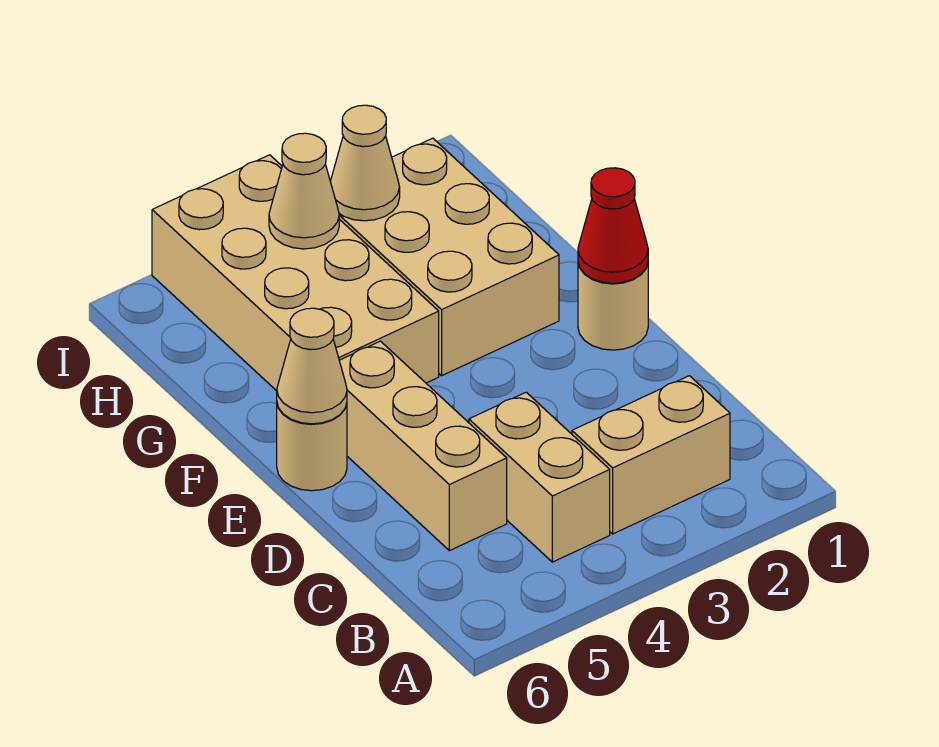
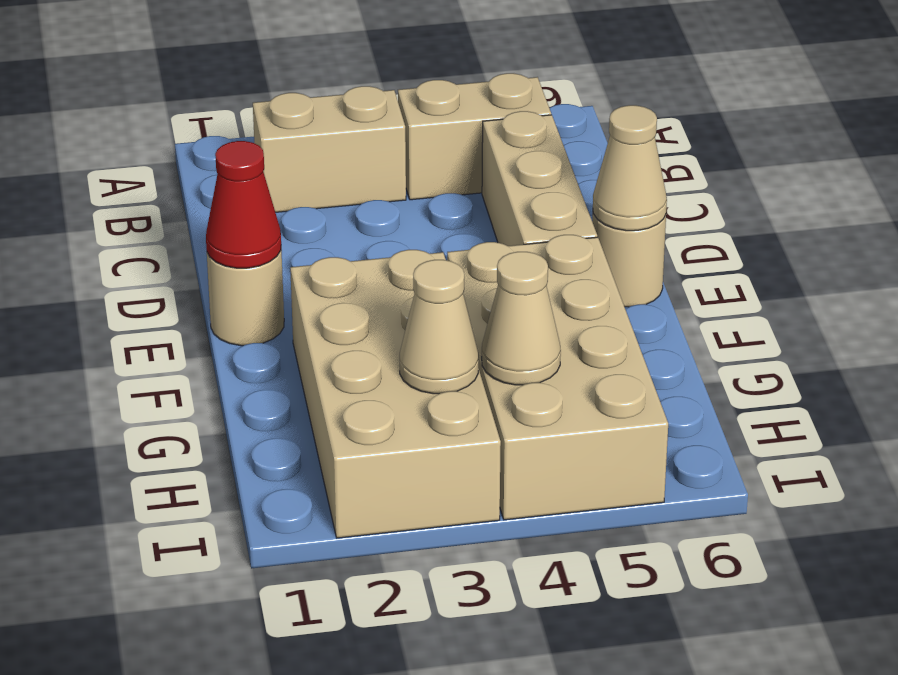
tan brick B4:C4 level 1 -> tan brick B4:B5 level 1
tan brick F2:H3 level 1 -> tan brick F2:I3 level 1

